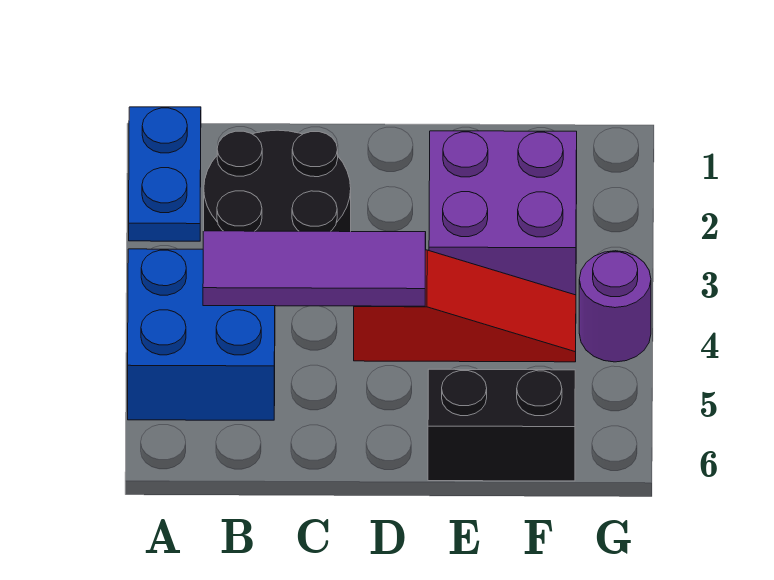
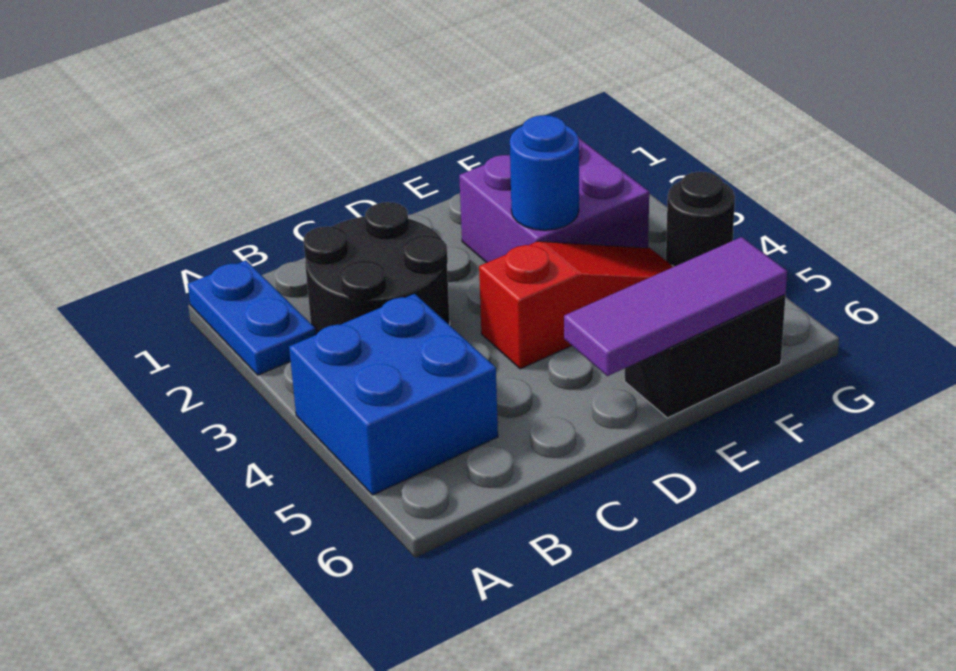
purple tile B4:D4 level 2 -> purple tile D6:F6 level 2
none -> blue round brick E3 level 2
purple round brick G4 level 1 -> black round brick G4 level 1

